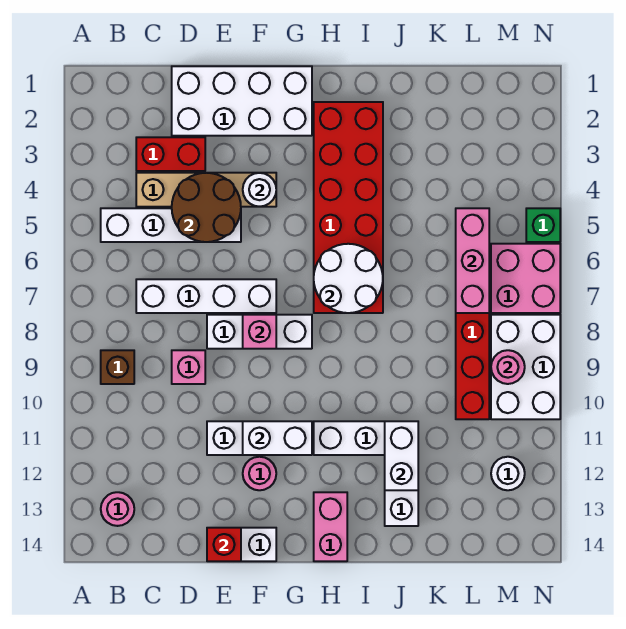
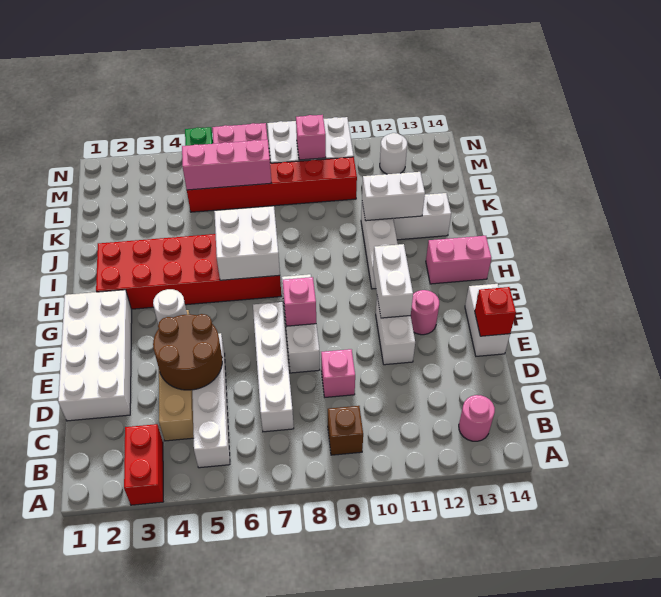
red brick C3:D3 level 1 -> red brick A3:B3 level 1
white round brick H6:I7 level 2 -> white brick H6:I7 level 2
pink round brick M9 level 2 -> pink brick M9 level 2

